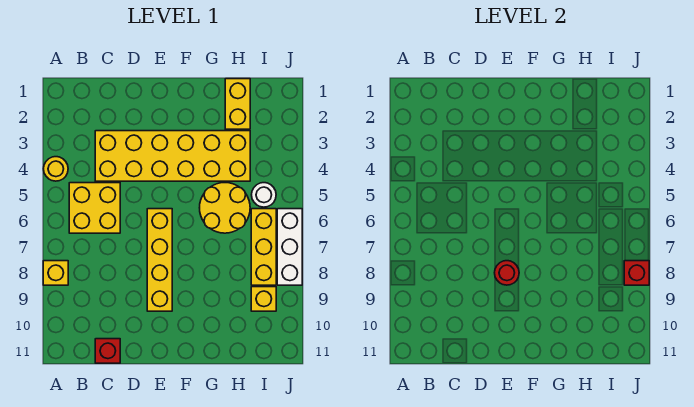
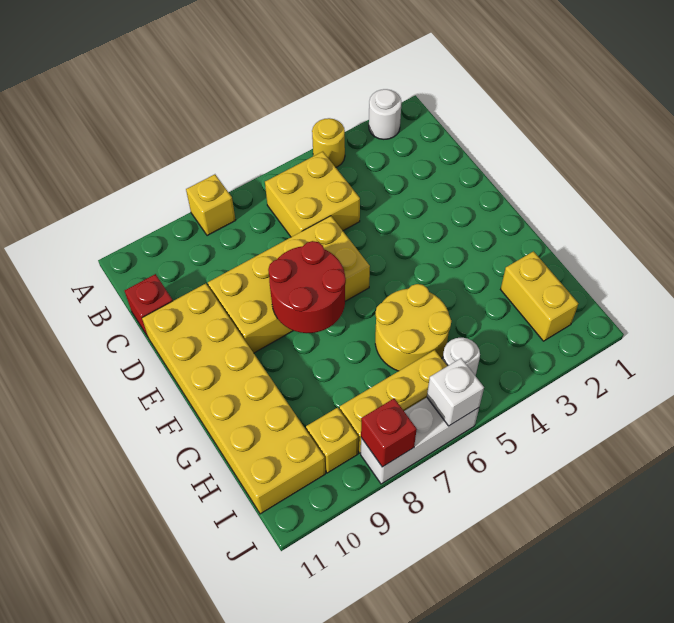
none -> white round brick A2 level 1
yellow brick C3:H4 level 1 -> yellow brick D10:I11 level 1
yellow brick E6:E9 level 1 -> yellow brick D6:E9 level 1
red round brick E8 level 2 -> red round brick E7:F8 level 2
yellow brick H1:H2 level 1 -> yellow brick H2:I2 level 1
none -> white brick J6 level 2

